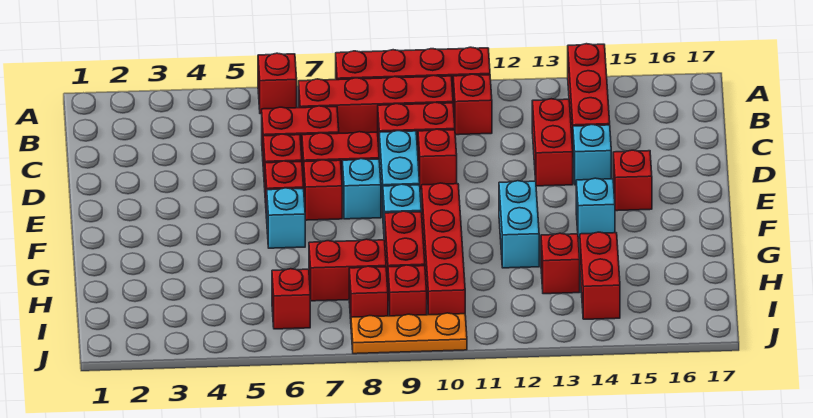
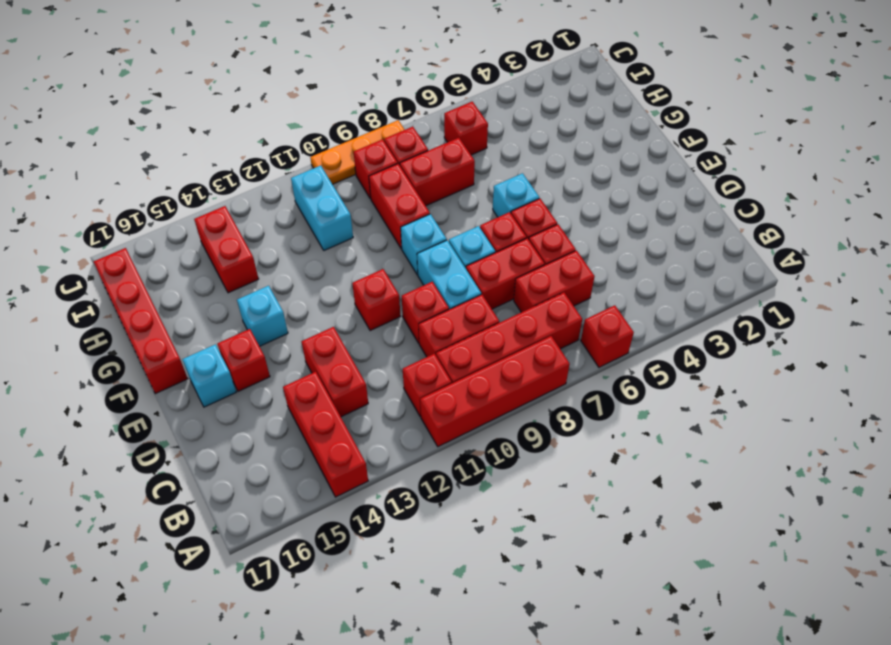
cyan brick D14 level 1 -> cyan brick E16 level 1
red brick F10:I10 level 1 -> red brick F17:I17 level 1
cyan brick F12:G12 level 1 -> cyan brick H11:I11 level 1
red brick H13 level 1 -> red brick E11 level 1

